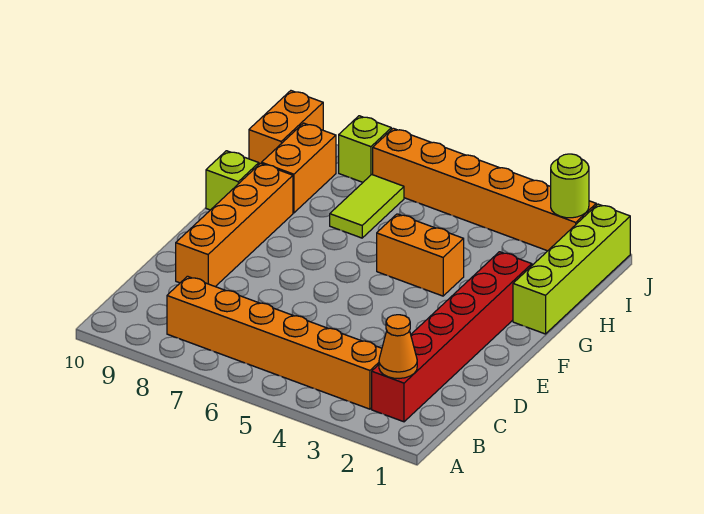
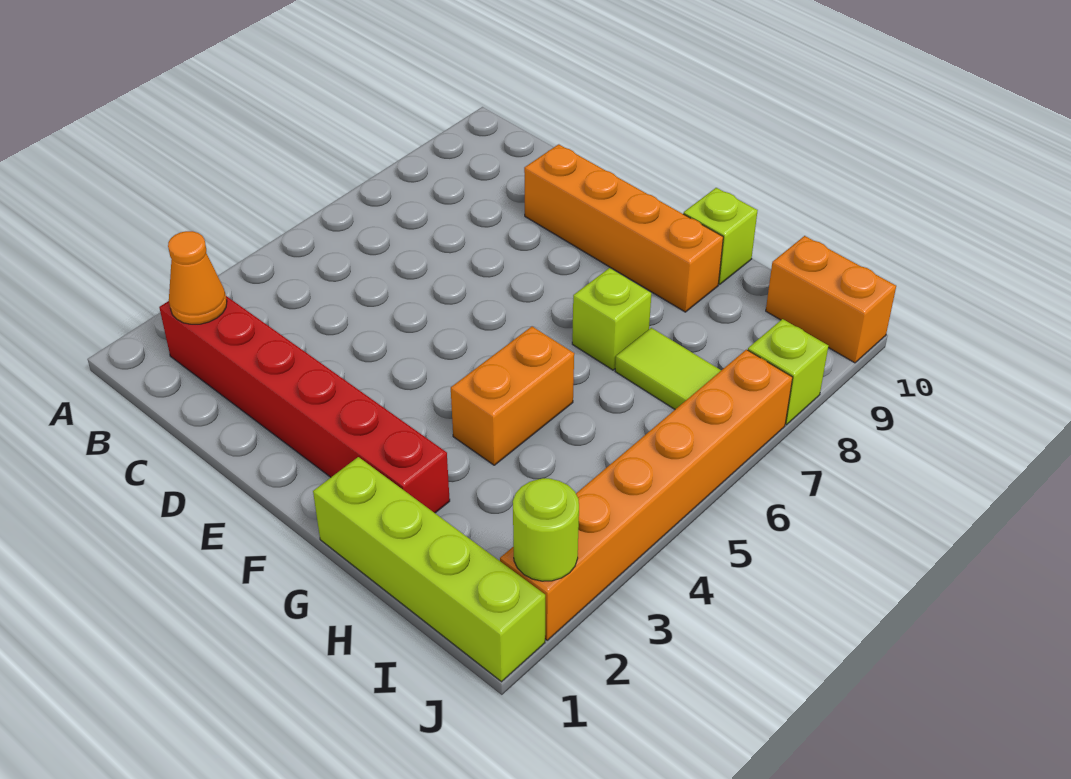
orange brick B3:B8 level 1 -> none
none -> lime brick G7 level 1
orange brick H9:I9 level 1 -> none

